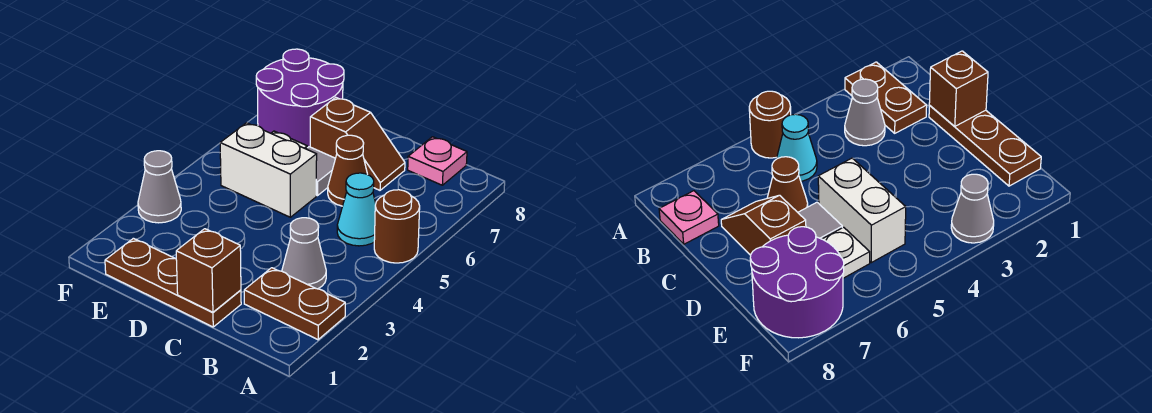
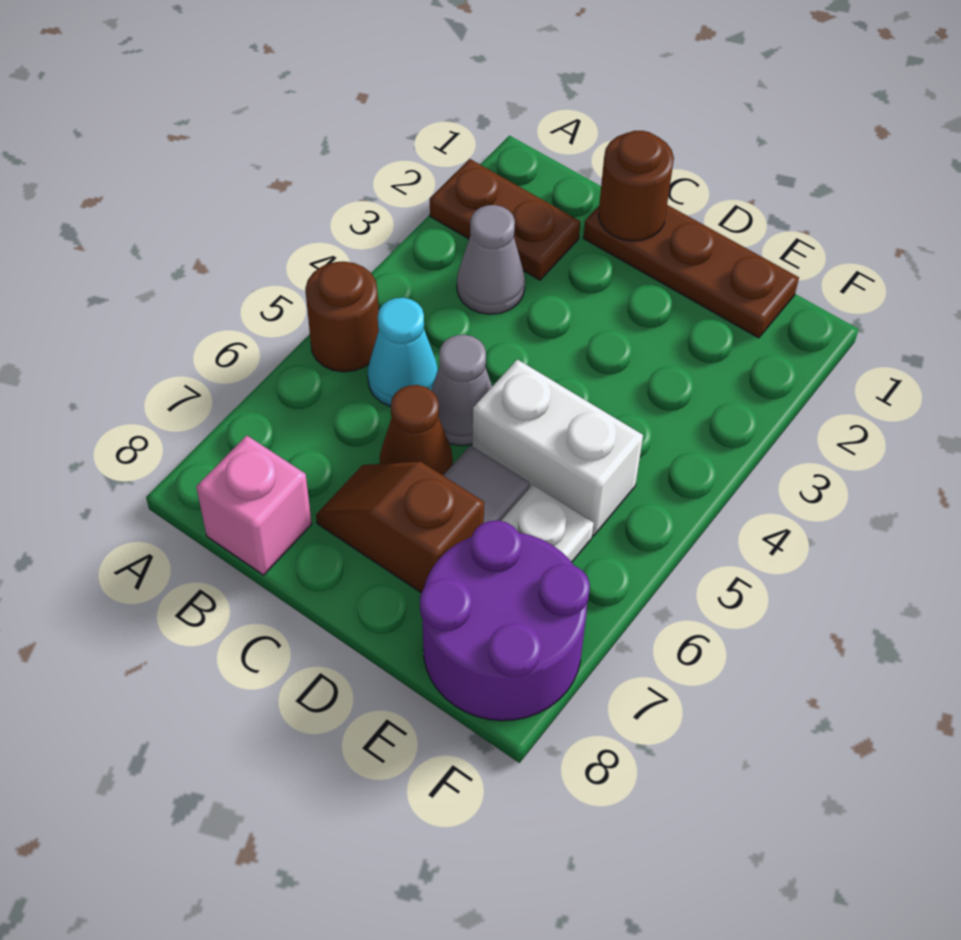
pink plate B8 level 1 -> pink brick B8 level 1
brown brick C1 level 2 -> brown round brick C1 level 2
grey cone F3 level 1 -> grey cone C5 level 1

